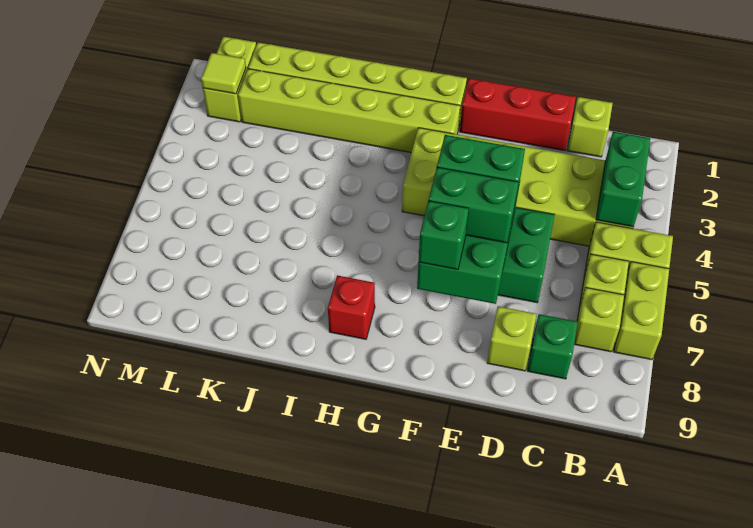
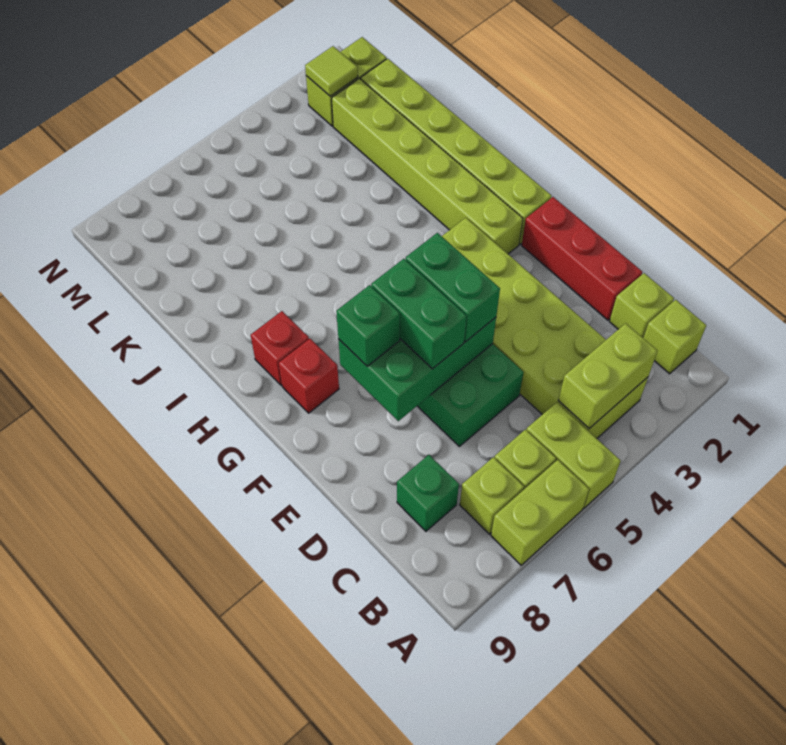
green brick B3:B4 level 2 -> lime brick B3:B4 level 2
lime brick D8 level 1 -> lime brick B1 level 1
none -> red brick G8 level 1

